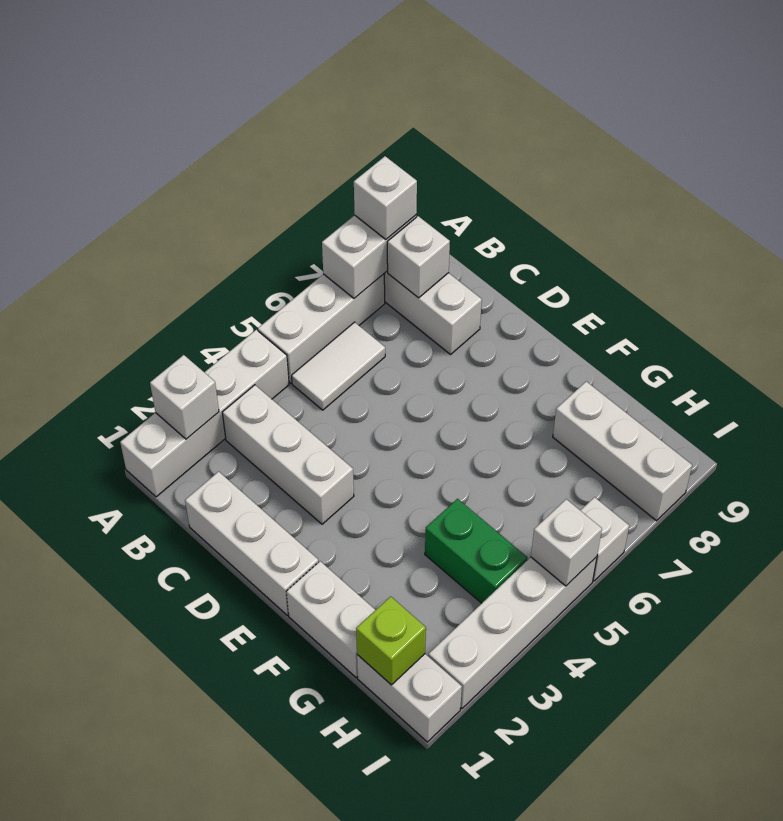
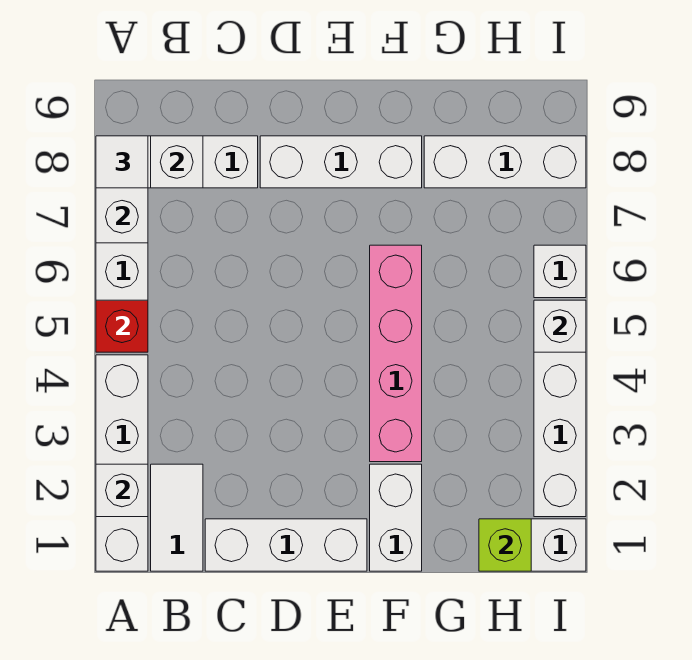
none -> red brick A5 level 2
white brick A8 level 3 -> white tile A8 level 3
white brick B3:D3 level 1 -> white brick D8:F8 level 1
white tile B5:B6 level 1 -> white tile B1:B2 level 1
white brick F1:G1 level 1 -> white brick F1:F2 level 1
none -> pink brick F3:F6 level 1
green brick G4:H4 level 1 -> none

